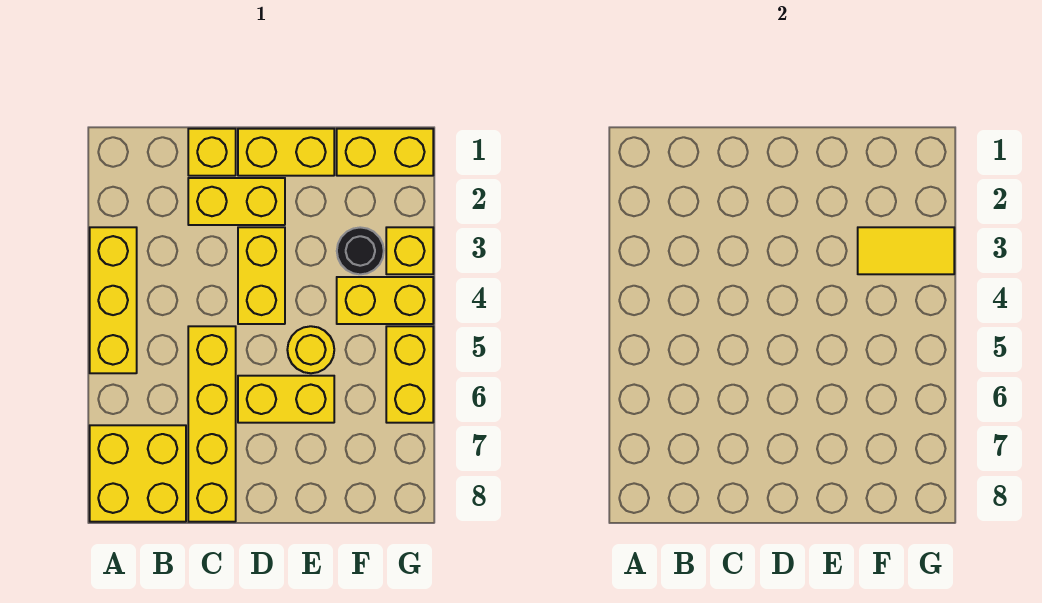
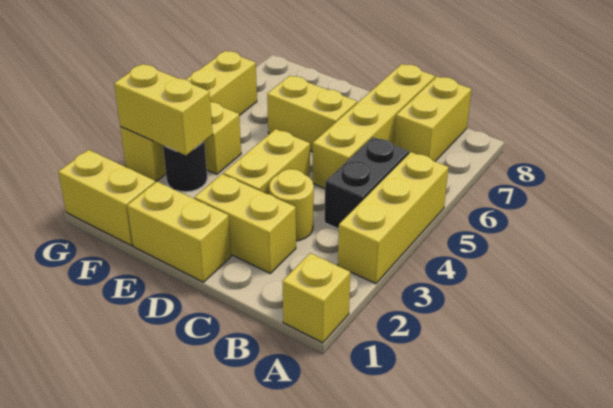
yellow brick A7:B8 level 1 -> yellow brick B7:B8 level 1
none -> black brick B4:B5 level 1
yellow brick C1 level 1 -> yellow brick A1 level 1
yellow round brick E5 level 1 -> yellow round brick C3 level 1
yellow tile F3:G3 level 2 -> yellow brick F3:G3 level 2

